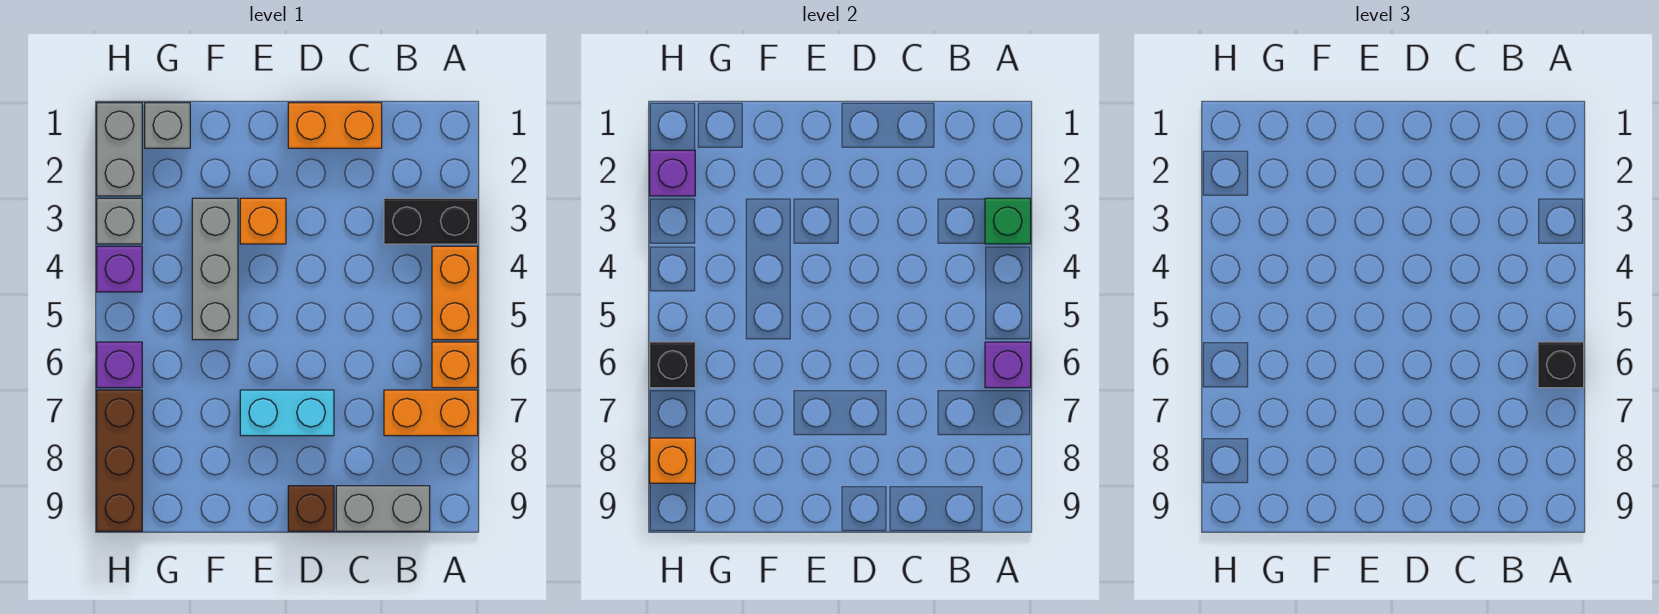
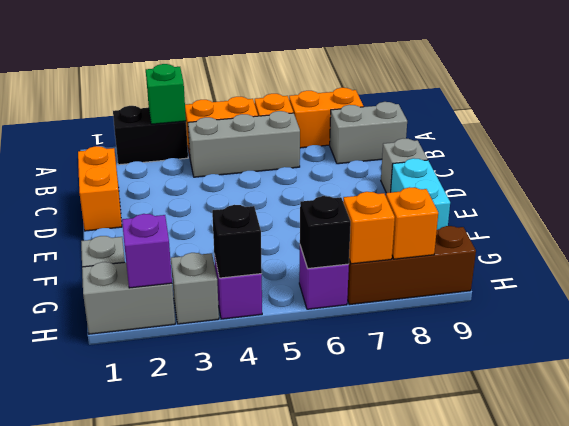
black brick A3:B3 level 1 -> black brick A2:A3 level 1
purple brick A6 level 2 -> none
black brick A6 level 3 -> black brick H4 level 2
orange brick A7:B7 level 1 -> orange brick A7:A8 level 1
grey brick B9:C9 level 1 -> grey brick B8:B9 level 1
cyan brick D7:E7 level 1 -> cyan brick E9:F9 level 1
brown brick D9 level 1 -> grey brick D9 level 1
orange brick E3 level 1 -> orange brick H7 level 2
grey brick F3:F5 level 1 -> grey brick B4:B6 level 1

